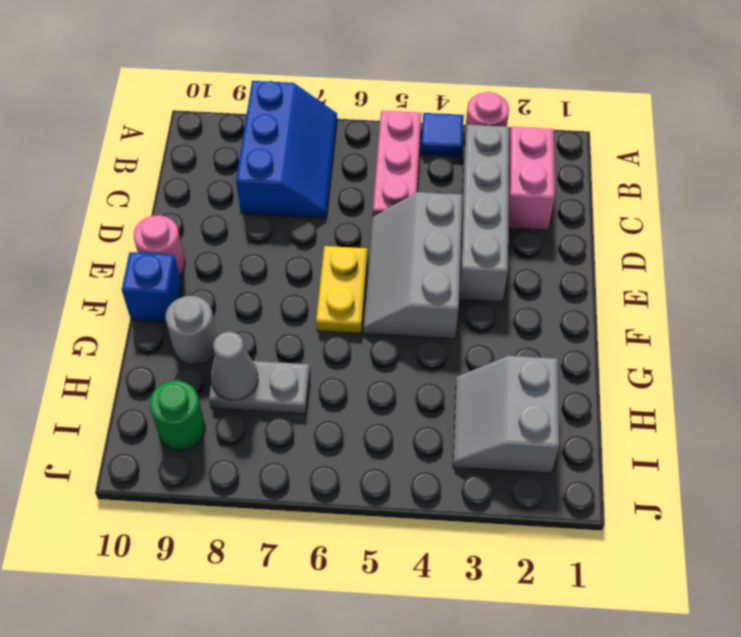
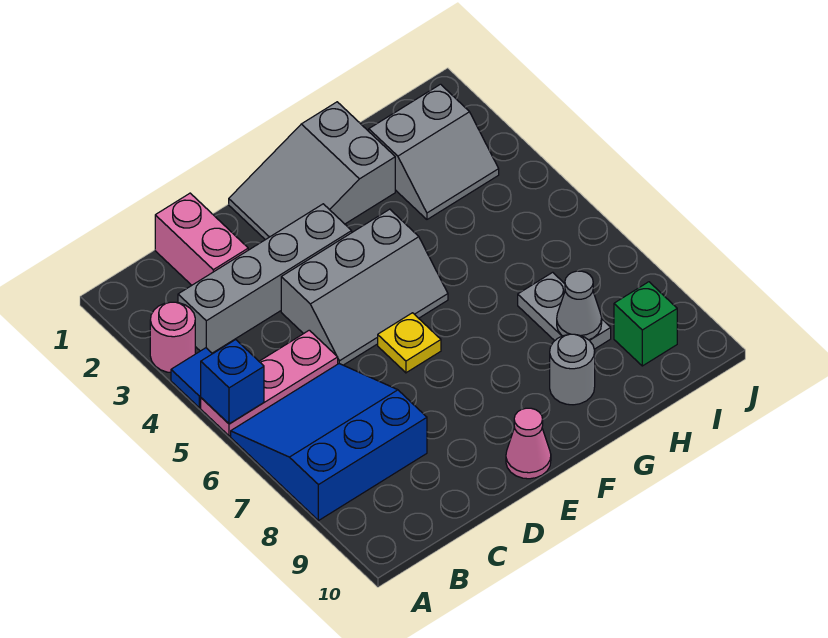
blue slope A7:C8 level 1 top 8 -> blue slope A6:C8 level 1 top 8
pink brick B2:C2 level 1 -> pink brick C1:C2 level 1
none -> grey slope E1:G2 level 1 top G
yellow plate E6:F6 level 1 -> yellow plate E6 level 1
pink round brick E10 level 1 -> pink cone E10 level 1
blue brick F10 level 1 -> blue brick A5 level 2
green round brick I9 level 1 -> green brick I9 level 1

